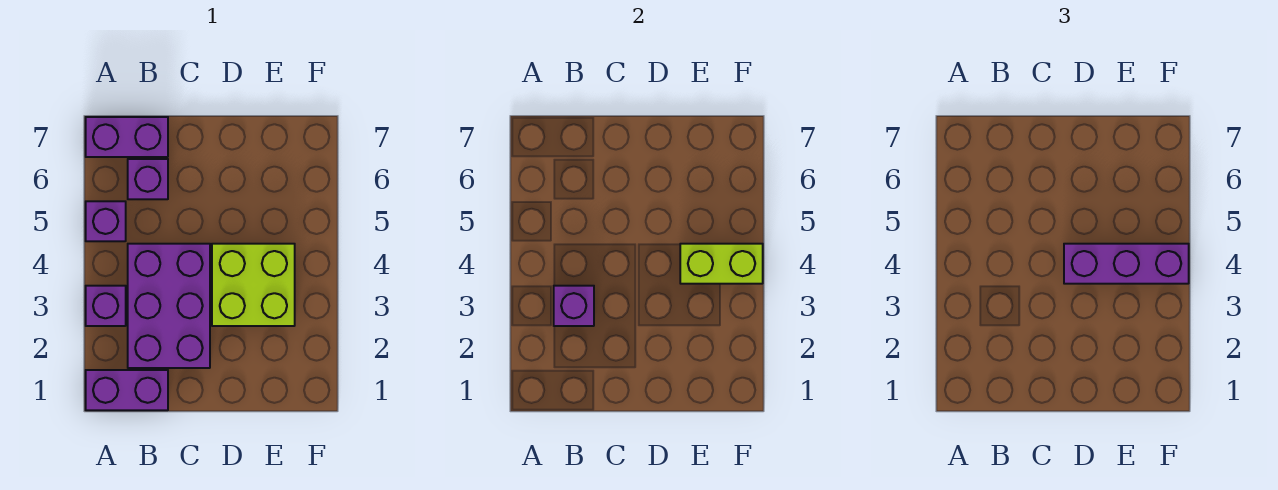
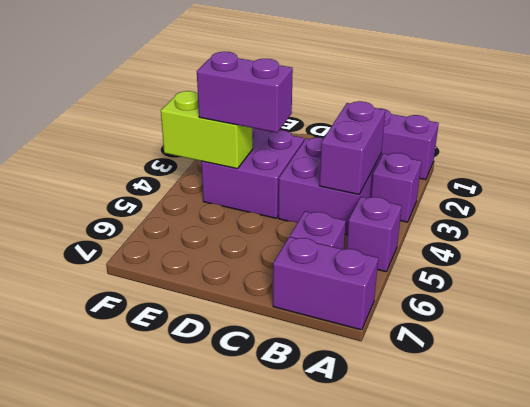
purple brick B2:C4 level 1 -> purple brick B3:C4 level 1
purple brick B3 level 2 -> purple brick B3:B4 level 2
lime brick D3:E4 level 1 -> purple brick D3:E4 level 1
purple brick D4:F4 level 3 -> purple brick D4:E4 level 3

